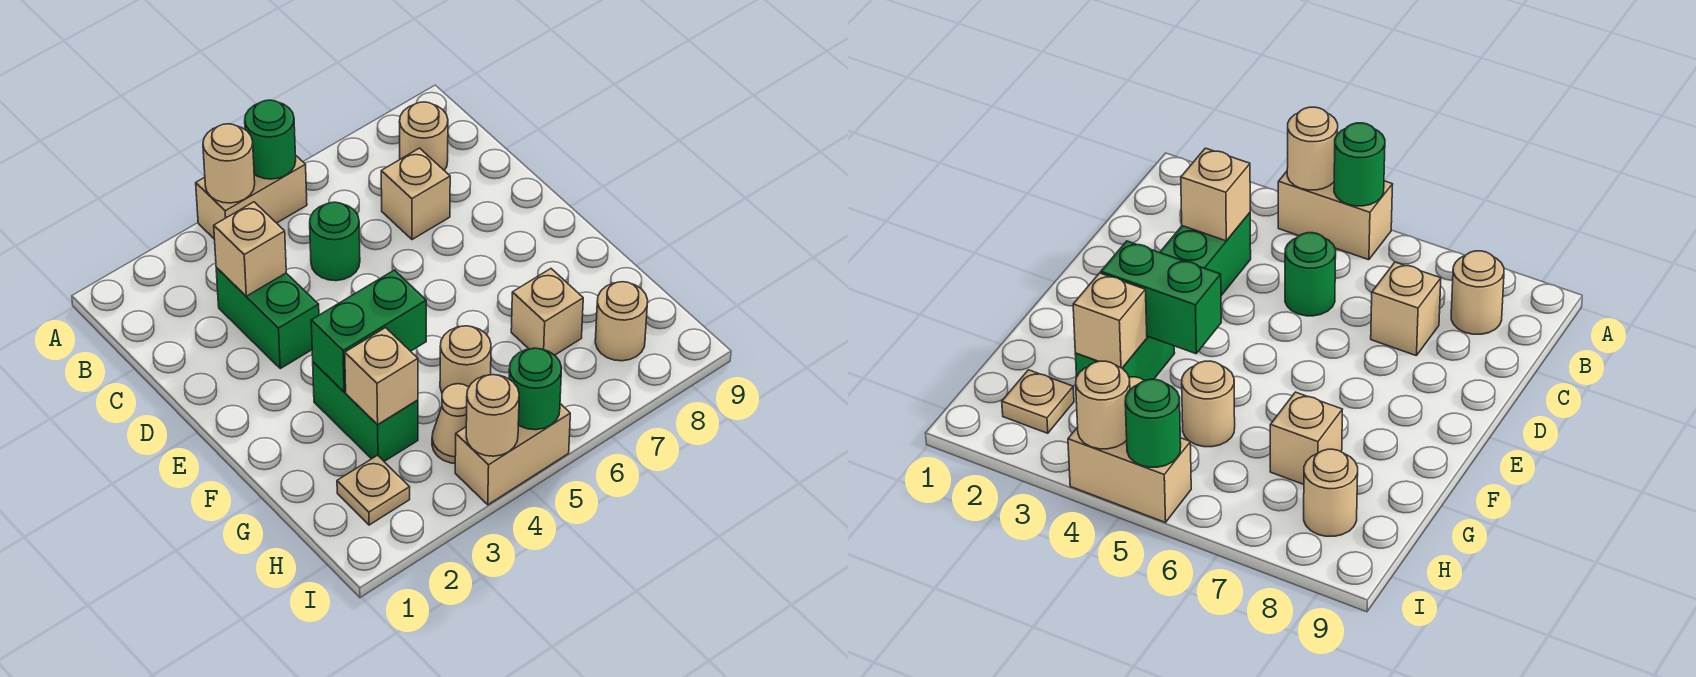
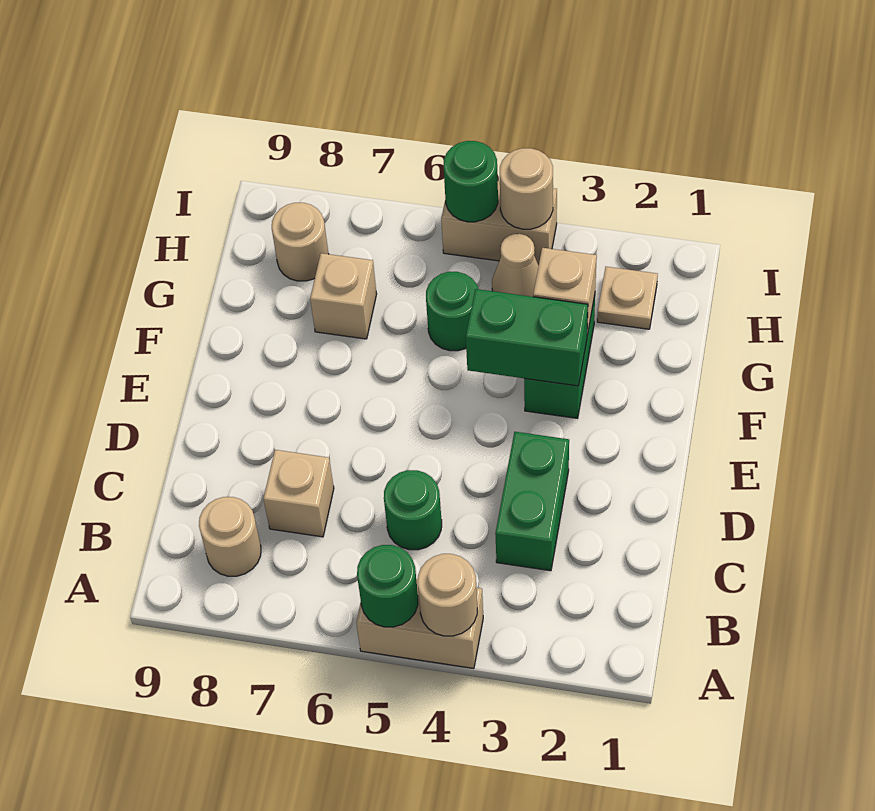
tan brick C3 level 2 -> none
tan round brick G5 level 1 -> green round brick G5 level 1

